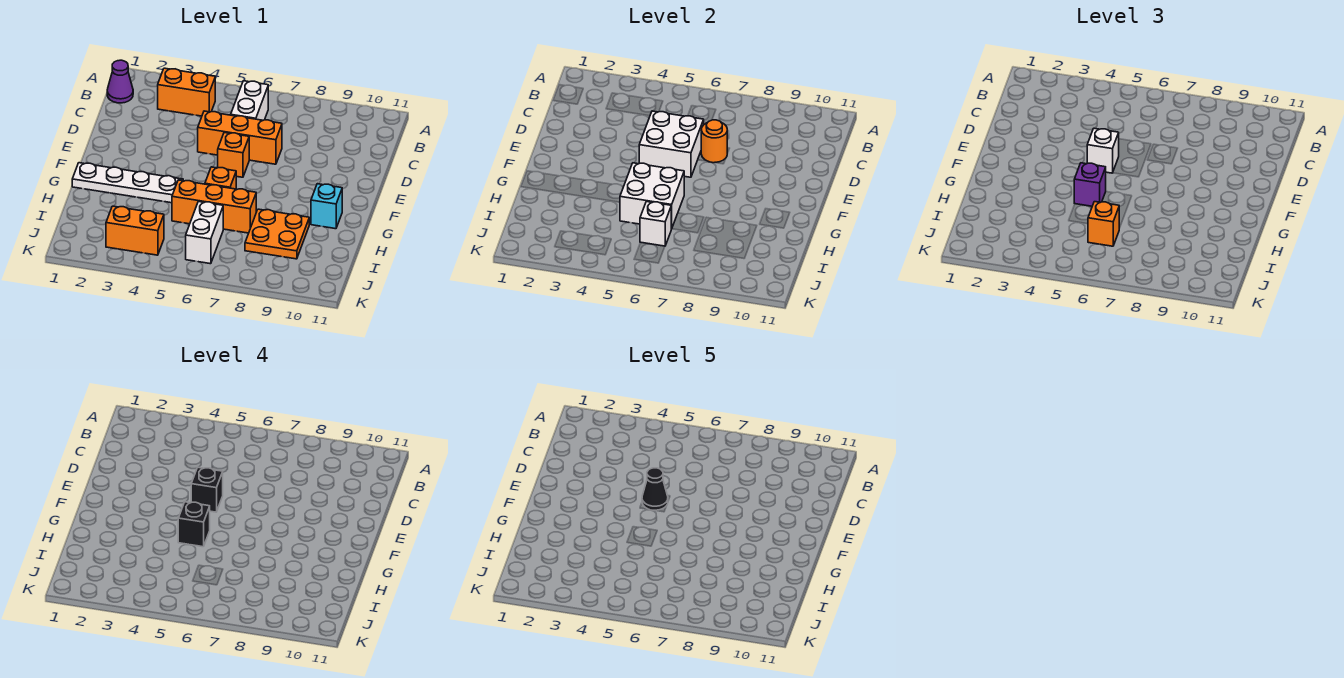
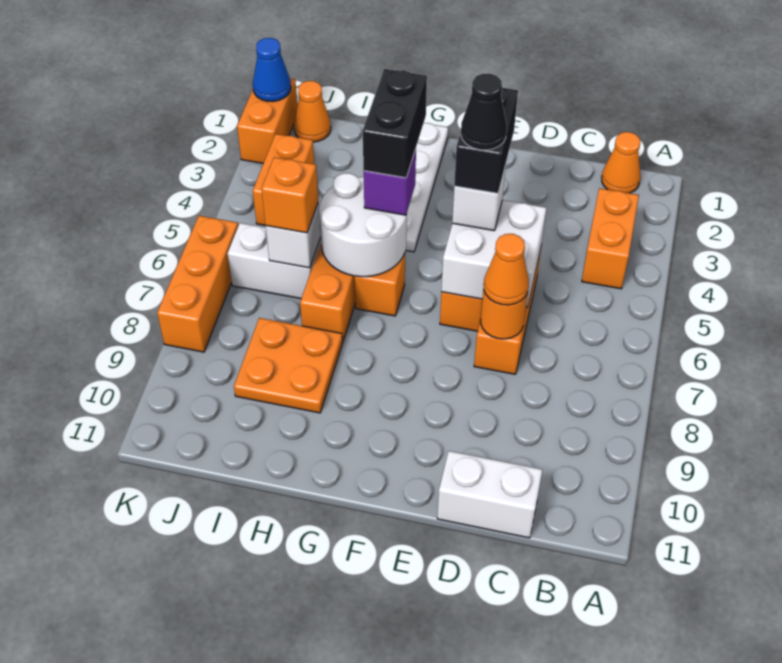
purple cone B1 level 1 -> orange cone B1 level 1
white brick B6:C6 level 1 -> white brick C11:D11 level 1
none -> orange cone D7 level 3
black brick E5 level 4 -> black brick E4:E5 level 4
white brick G5:H6 level 2 -> white round brick G5:H6 level 2
black brick G5 level 4 -> black brick G4:G5 level 4
cyan brick G10 level 1 -> none
none -> orange cone J1 level 1
none -> orange brick K1:K2 level 1
none -> blue cone K1 level 2
none -> orange brick K6:K8 level 1

